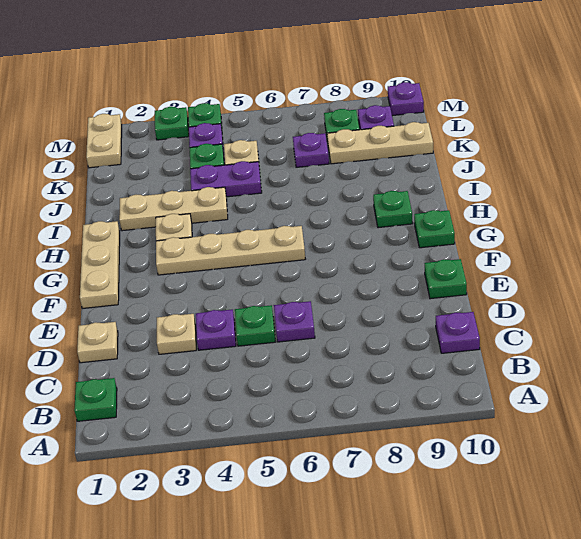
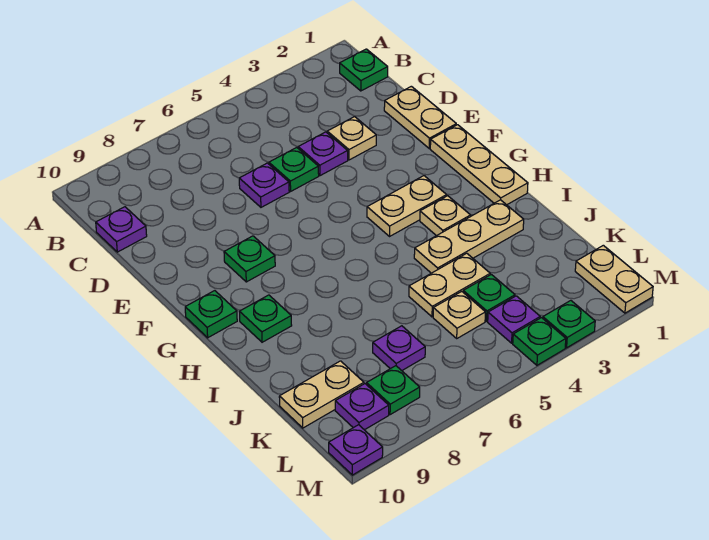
tan plate D1 level 1 -> tan plate D1:E1 level 1
green plate E10 level 1 -> green plate F8 level 1
tan plate G3:G6 level 1 -> tan plate G3:G4 level 1
purple plate J4:J5 level 1 -> tan plate J4:J5 level 1
tan plate K8:K10 level 1 -> tan plate K9:K10 level 1

